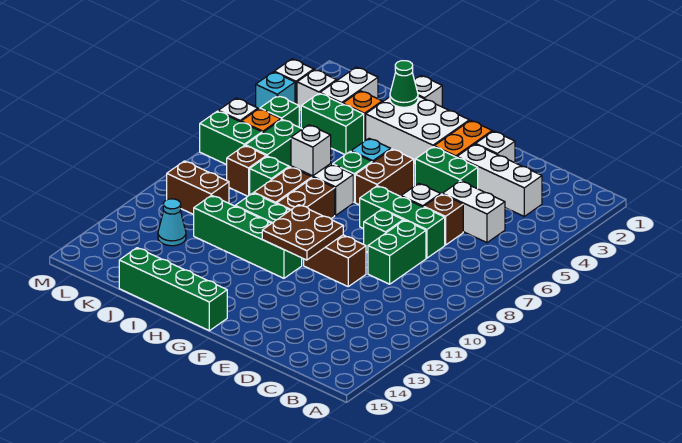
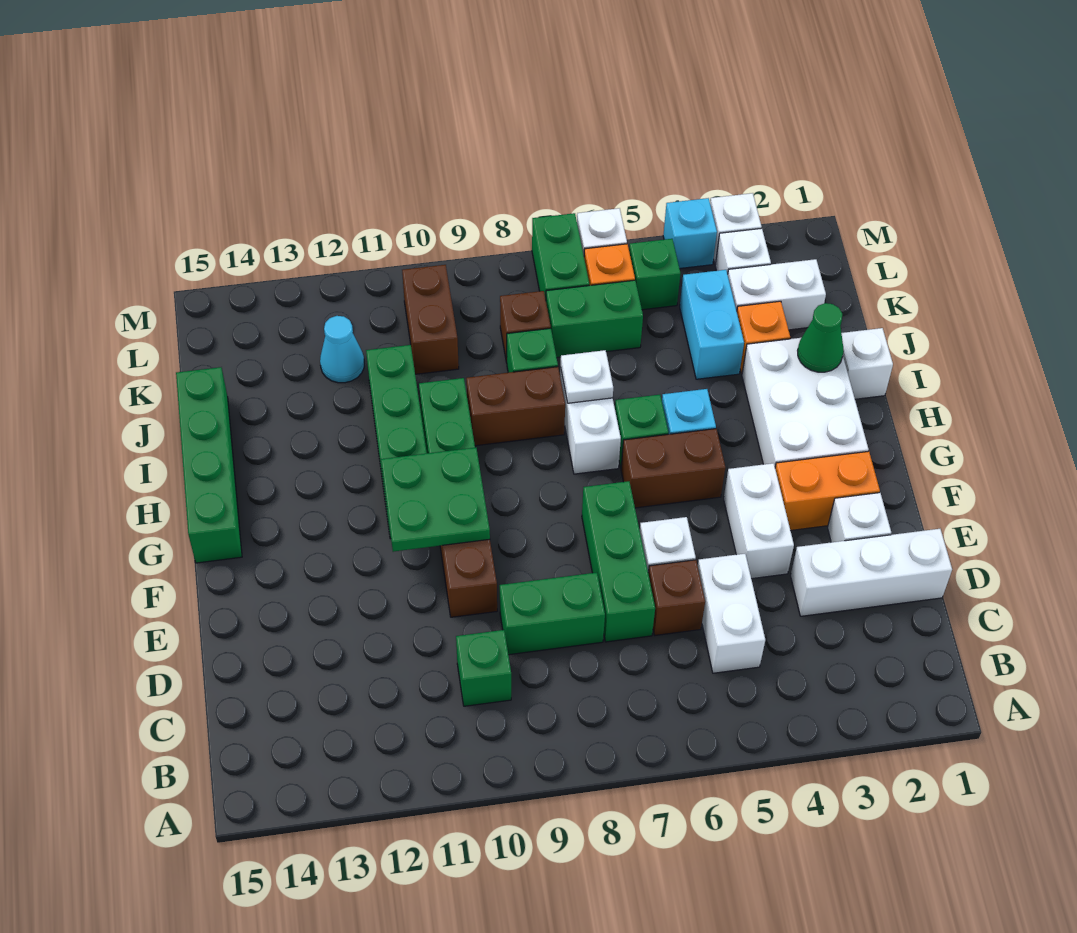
white brick C3:E3 level 1 -> white brick D1:D3 level 1
green brick E4:F4 level 1 -> white brick E4:F4 level 1
green brick E8 level 1 -> green brick C10 level 1
brown plate F10:G11 level 2 -> green plate F10:G11 level 2
brown brick H8:H9 level 1 -> none
white brick I7 level 2 -> white plate I7 level 2
green brick J4:K4 level 1 -> cyan brick J4:K4 level 1

